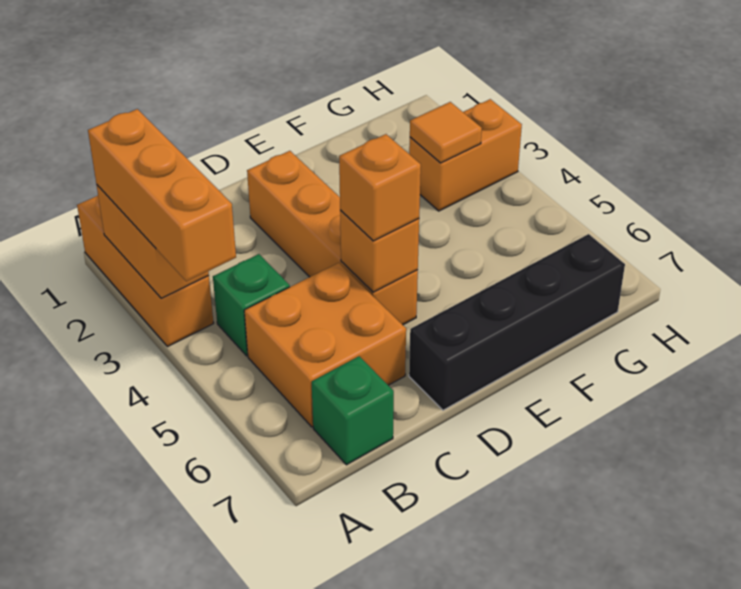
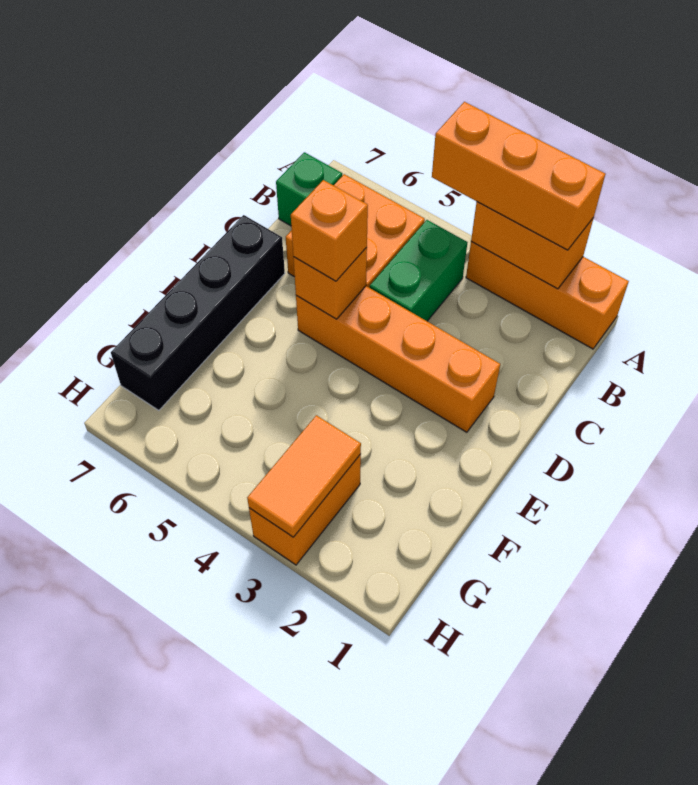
green brick B4 level 1 -> green brick B4:C4 level 1
orange tile G3 level 2 -> orange tile G3:H3 level 2

